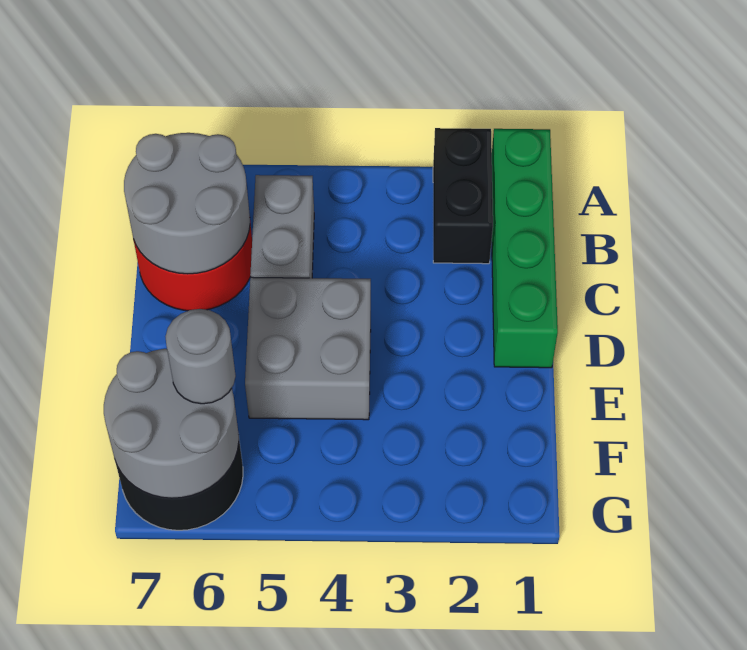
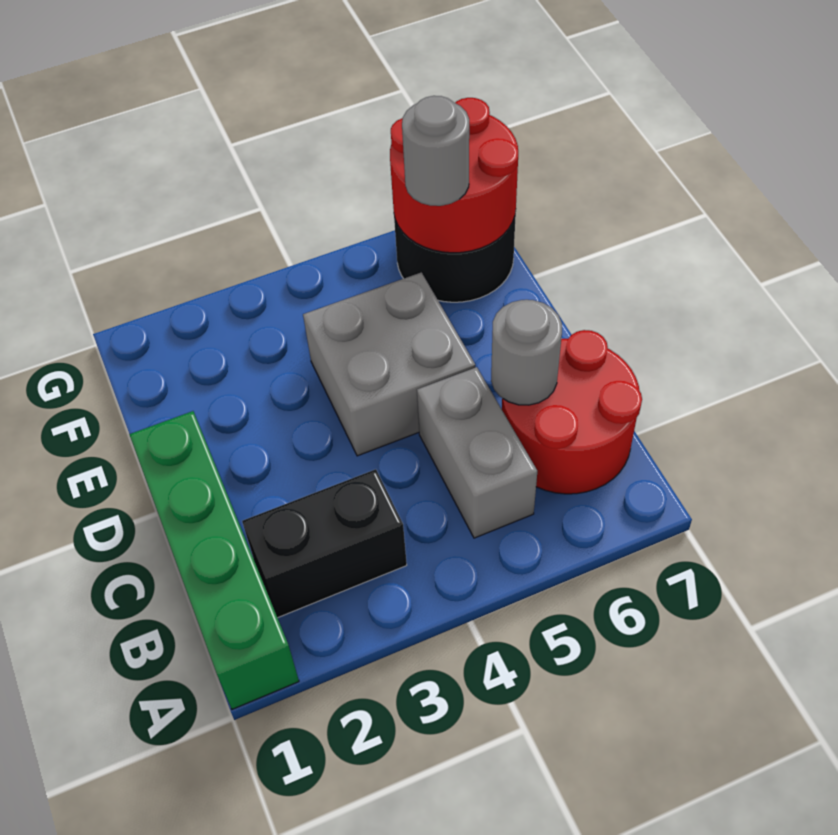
black brick A2:B2 level 1 -> black brick B2:B3 level 1
grey round brick B6:C7 level 2 -> grey round brick C6 level 2
grey round brick F6:G7 level 2 -> red round brick F6:G7 level 2

